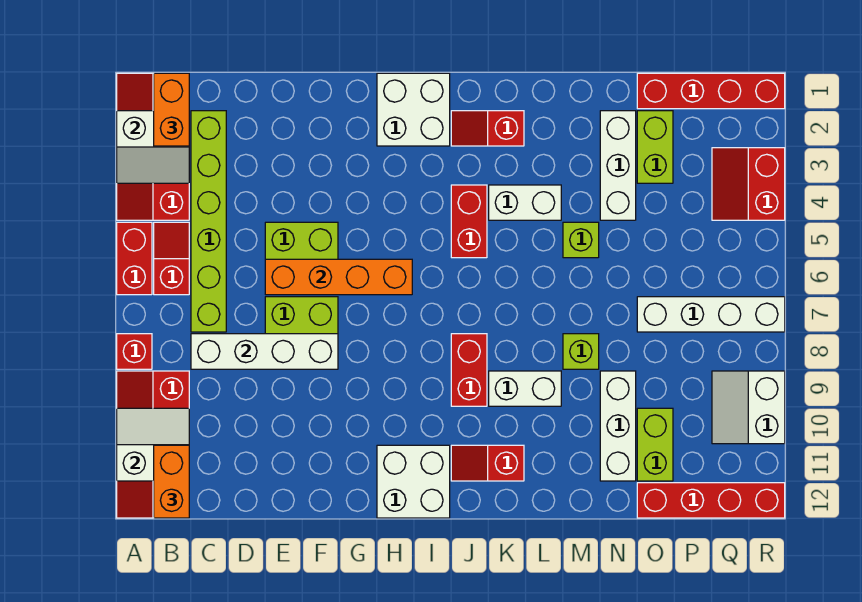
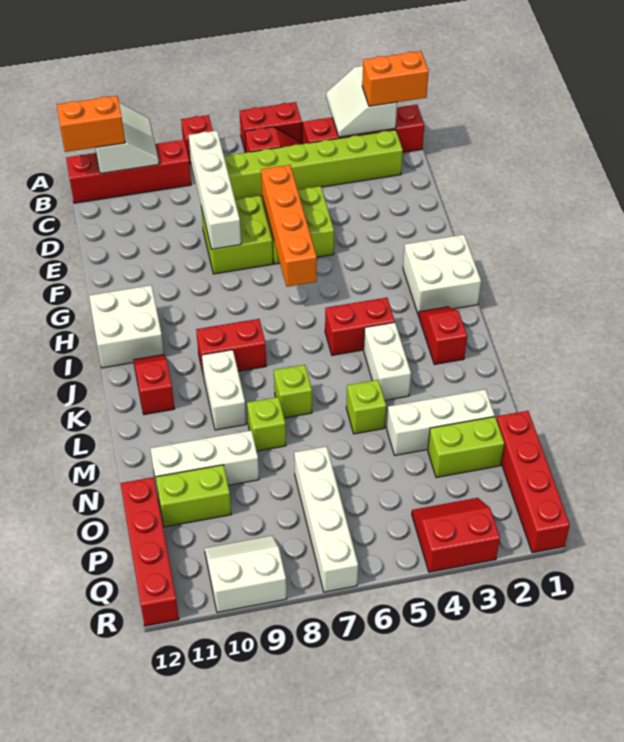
none -> lime brick L7 level 1

